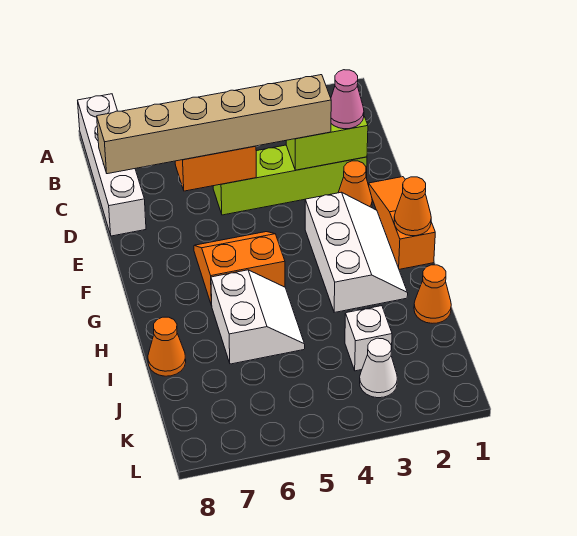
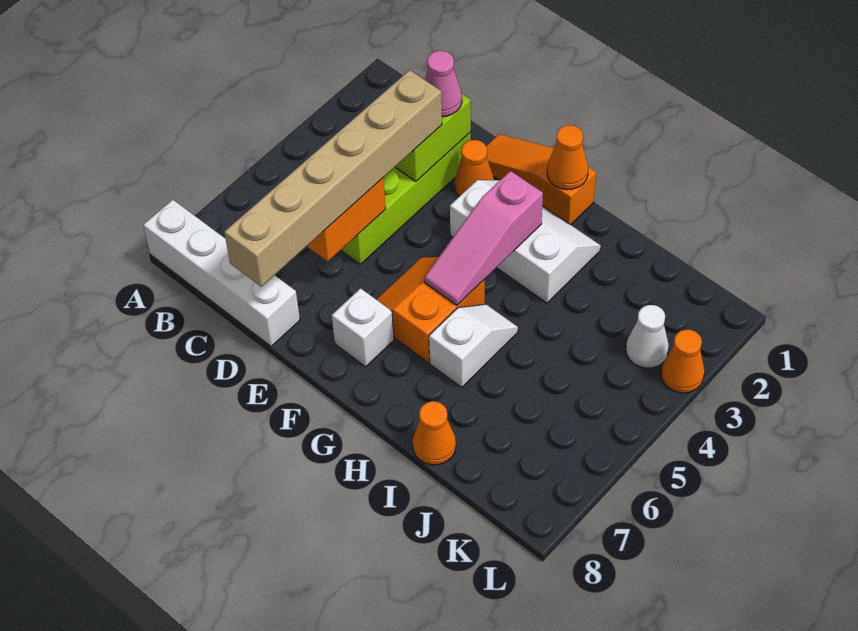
none -> pink slope G3:G5 level 2 top 3
white slope H5:I6 level 1 top 6 -> white slope H5:H6 level 1 top 6
orange cone I1 level 1 -> orange cone L3 level 1
white brick J3 level 1 -> white brick F7 level 1

